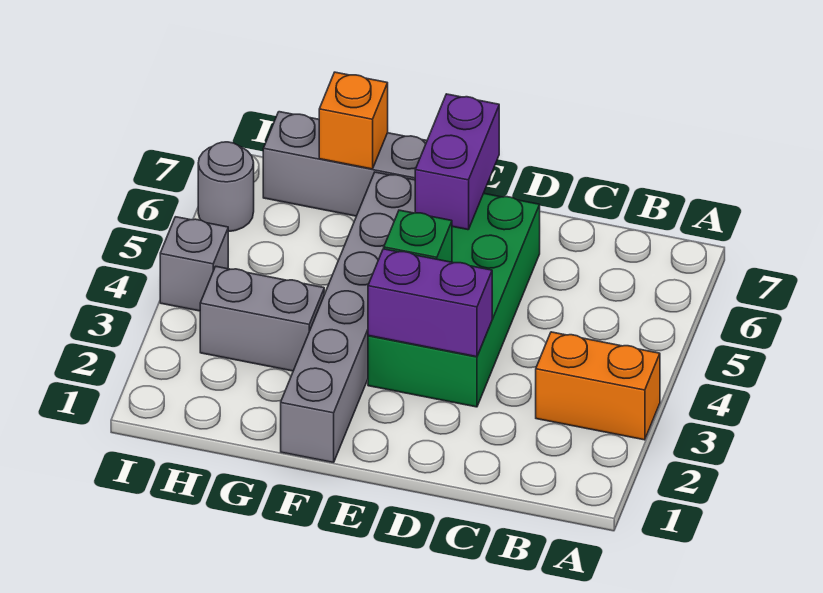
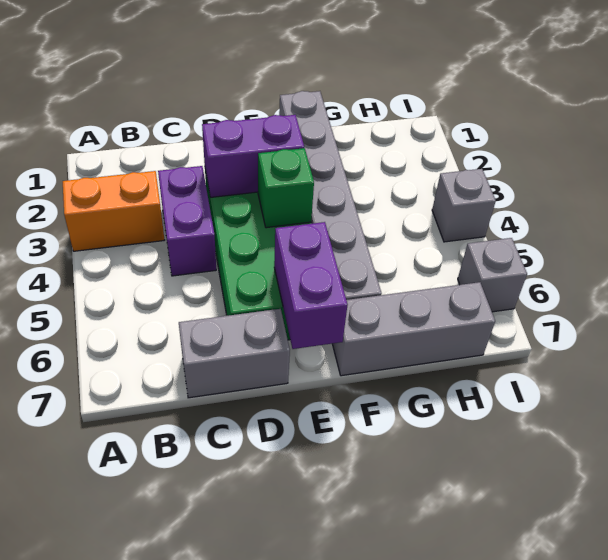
none -> purple brick C3:C4 level 1
grey brick G3:H3 level 1 -> grey brick C7:D7 level 1
orange brick G7 level 2 -> none
grey round brick I6 level 1 -> grey brick I6 level 1

